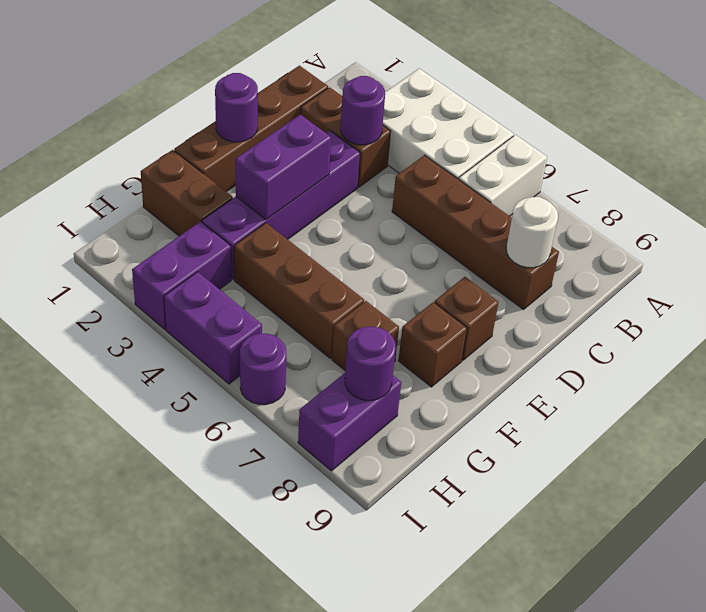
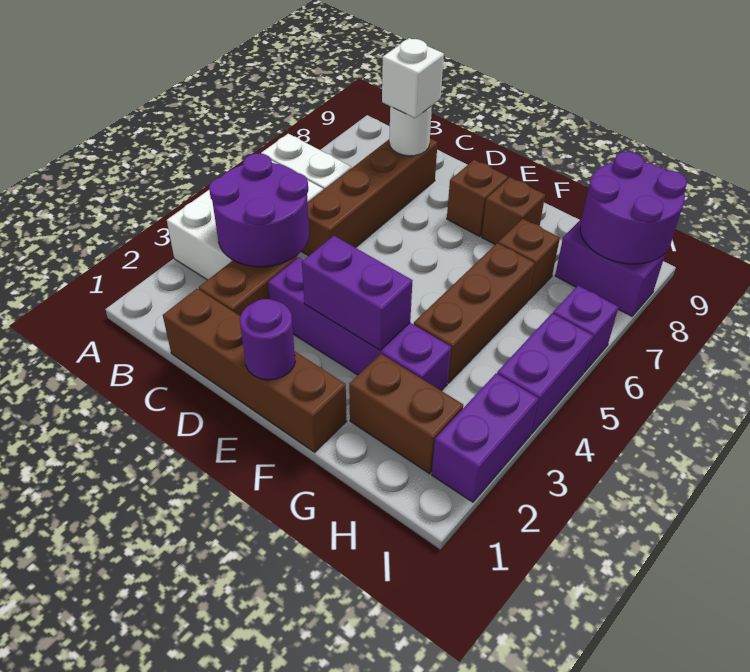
purple round brick C3 level 2 -> purple round brick B3:C4 level 2
none -> white brick C8 level 3
brown brick G1:G2 level 1 -> brown brick G2:H2 level 1
purple brick H3:I3 level 1 -> purple brick I2:I3 level 1
purple round brick H8 level 2 -> purple round brick H8:I9 level 2
purple round brick I6 level 1 -> purple brick I6 level 1

